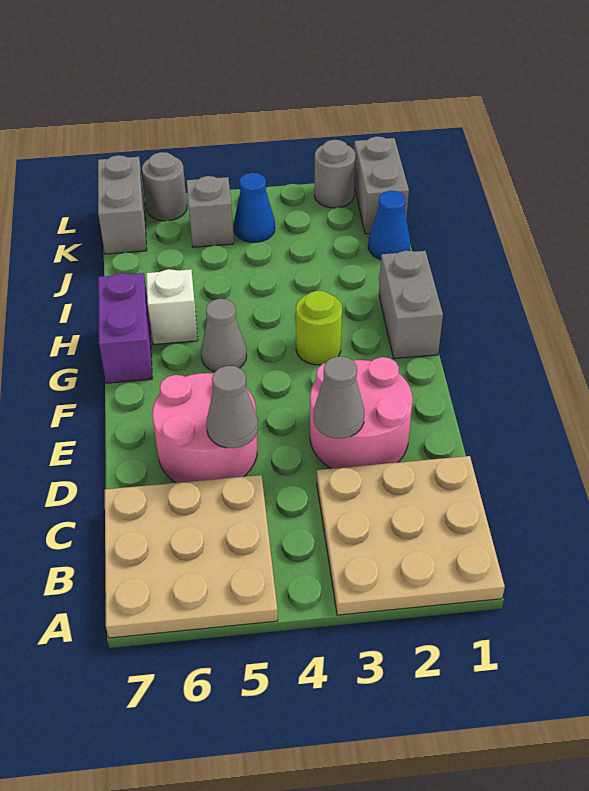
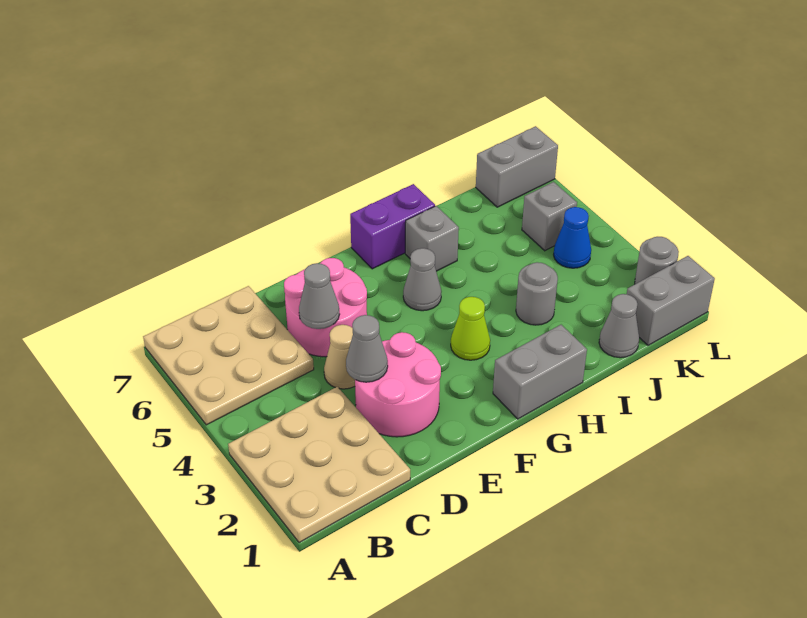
none -> tan cone D4 level 1
lime round brick G3 level 1 -> lime cone G3 level 1
white brick H6 level 1 -> grey brick H6 level 1
blue cone J1 level 1 -> grey cone J1 level 1
grey round brick L6 level 1 -> grey round brick I3 level 1

